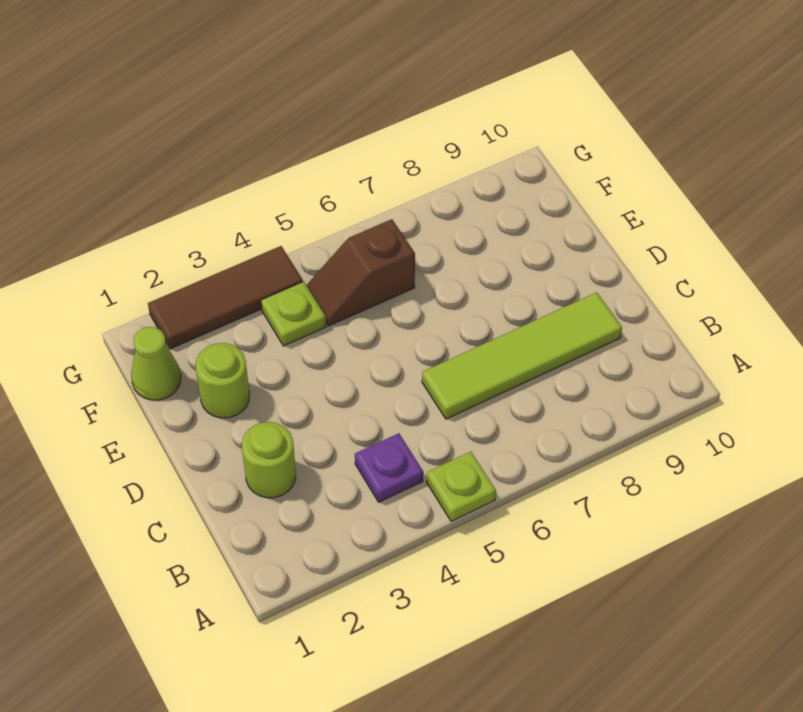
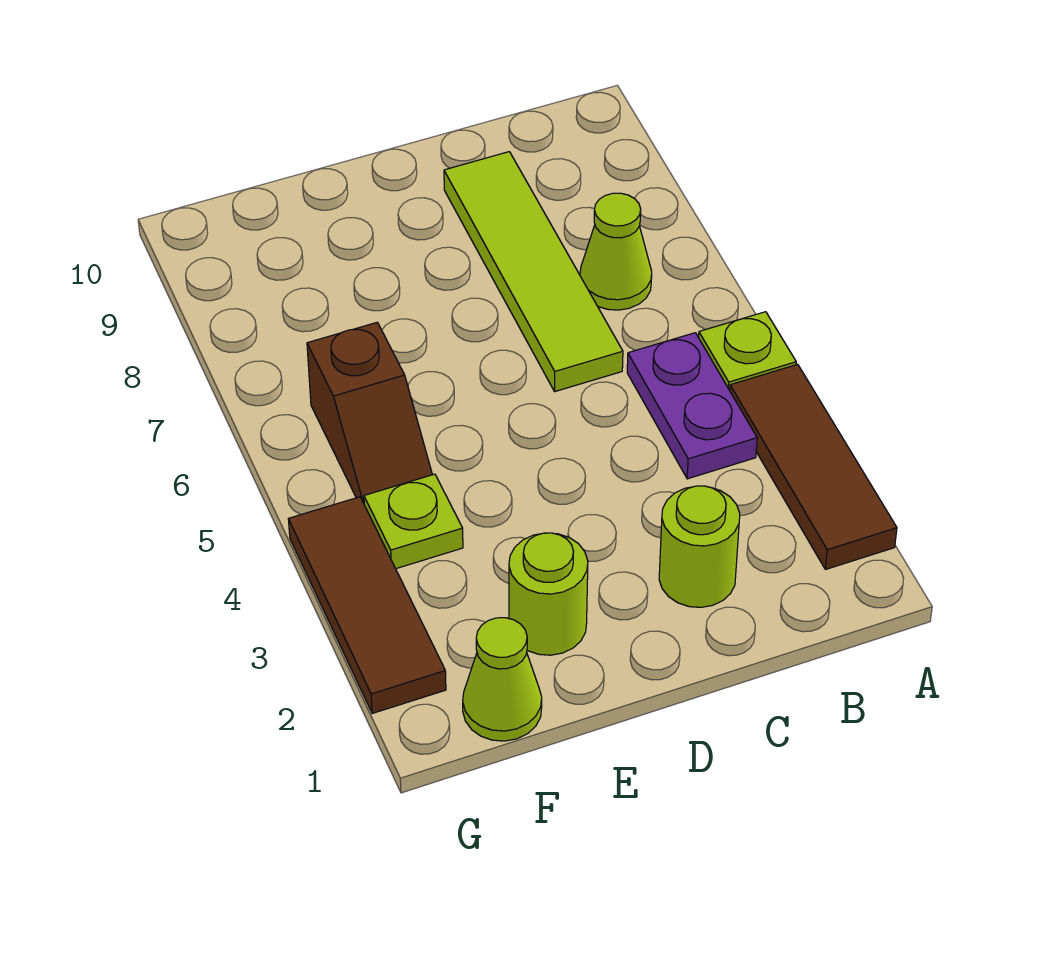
none -> brown tile A2:A4 level 1
purple plate B4 level 1 -> purple plate B4:B5 level 1
none -> lime cone B7 level 1

